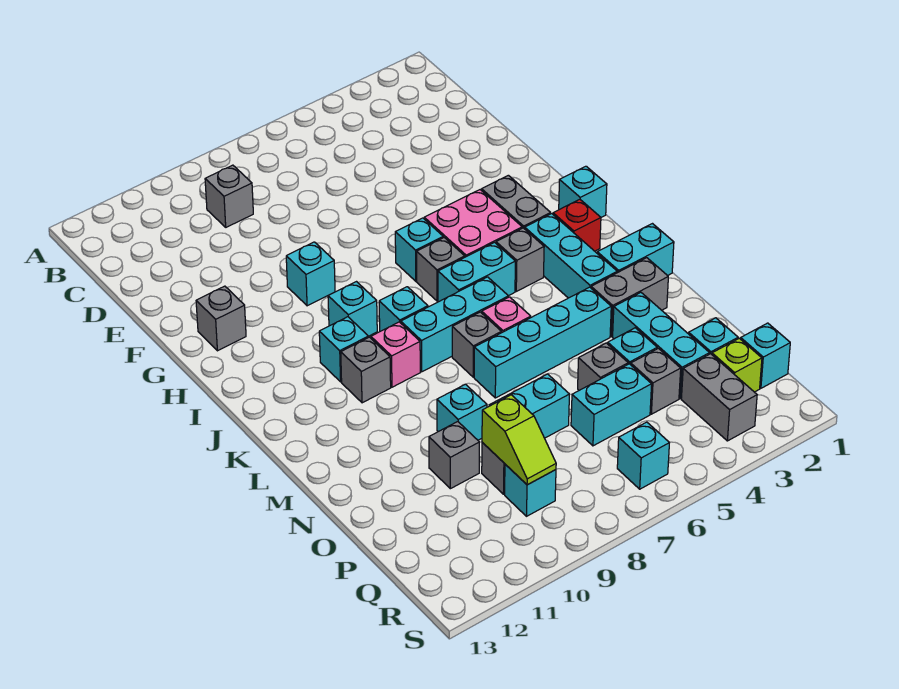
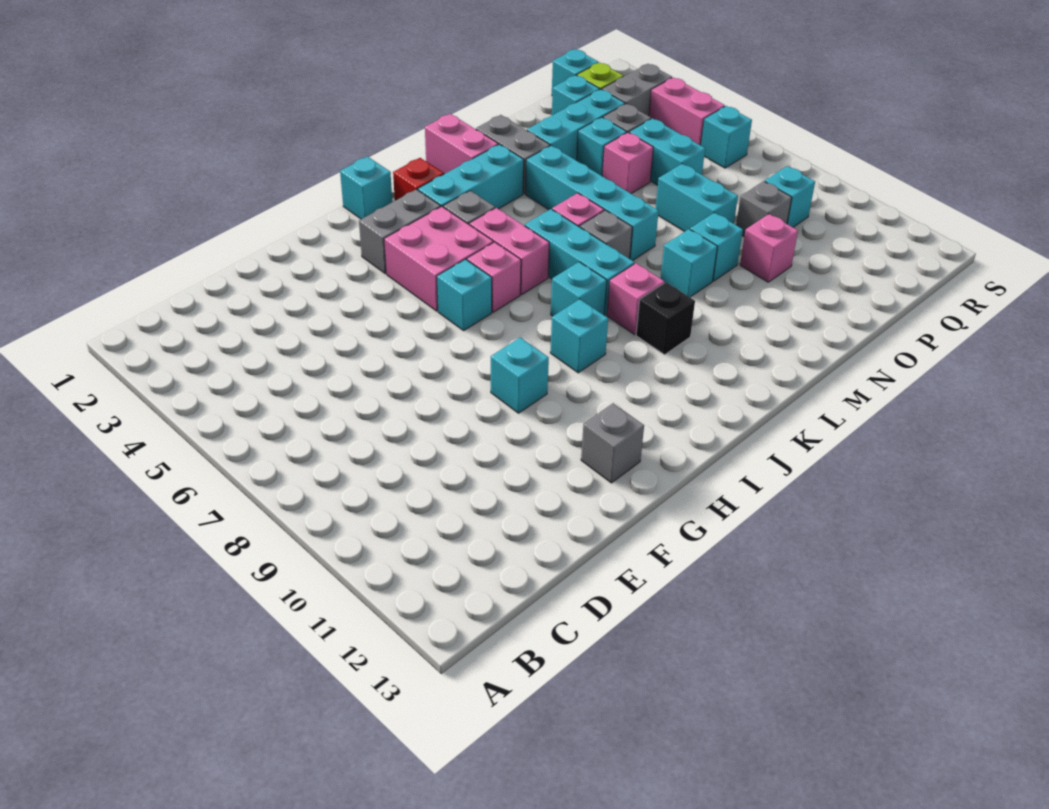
grey brick C9 level 1 -> none
grey brick I6 level 1 -> pink brick I6 level 1
cyan brick J5:J6 level 1 -> pink brick J5:J6 level 1
cyan brick J10 level 1 -> cyan brick M9 level 1
grey brick K10 level 1 -> black brick K10 level 1
cyan brick L1:L2 level 1 -> pink brick L1:L2 level 1
grey brick O5 level 1 -> pink brick O5 level 1
grey brick O10 level 1 -> pink brick O10 level 1
lime slope P9:Q9 level 2 top P -> none
none -> pink brick R4:R5 level 1

